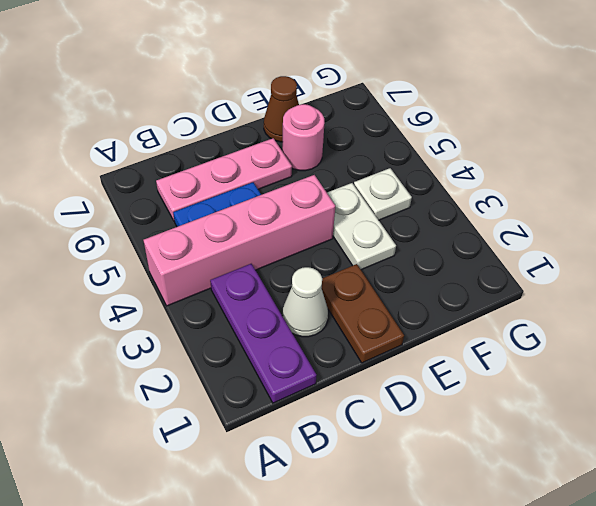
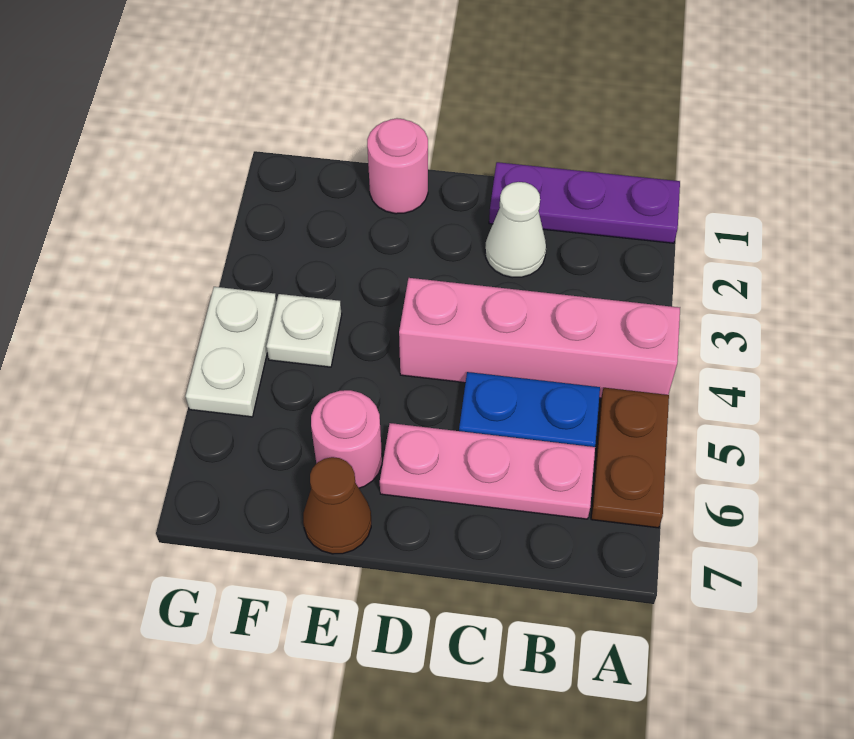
purple plate B1:B3 level 1 -> purple plate A1:C1 level 1
brown plate D1:D2 level 1 -> brown plate A5:A6 level 1
none -> pink round brick E1 level 1
white plate E3:E4 level 1 -> white plate G4:G5 level 1

